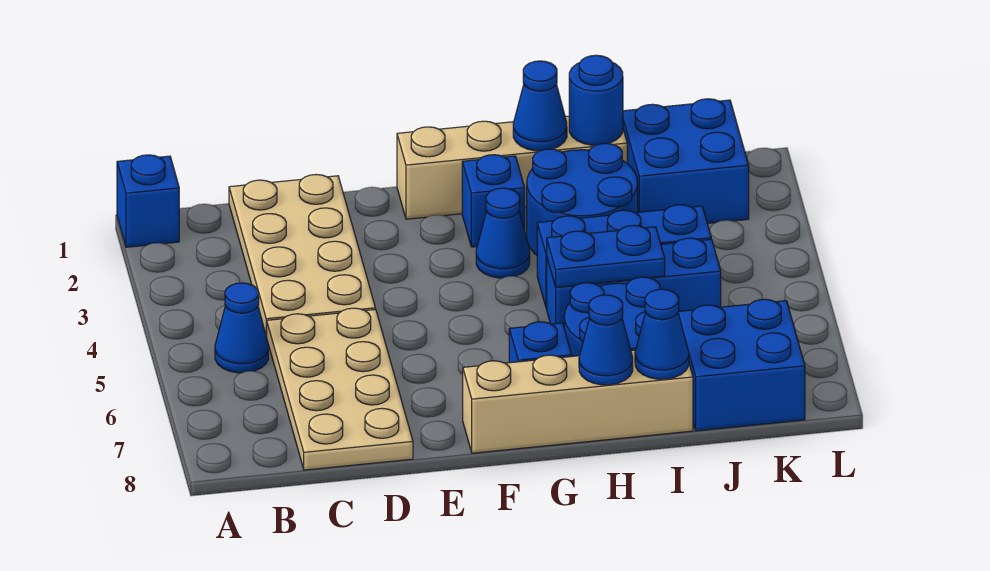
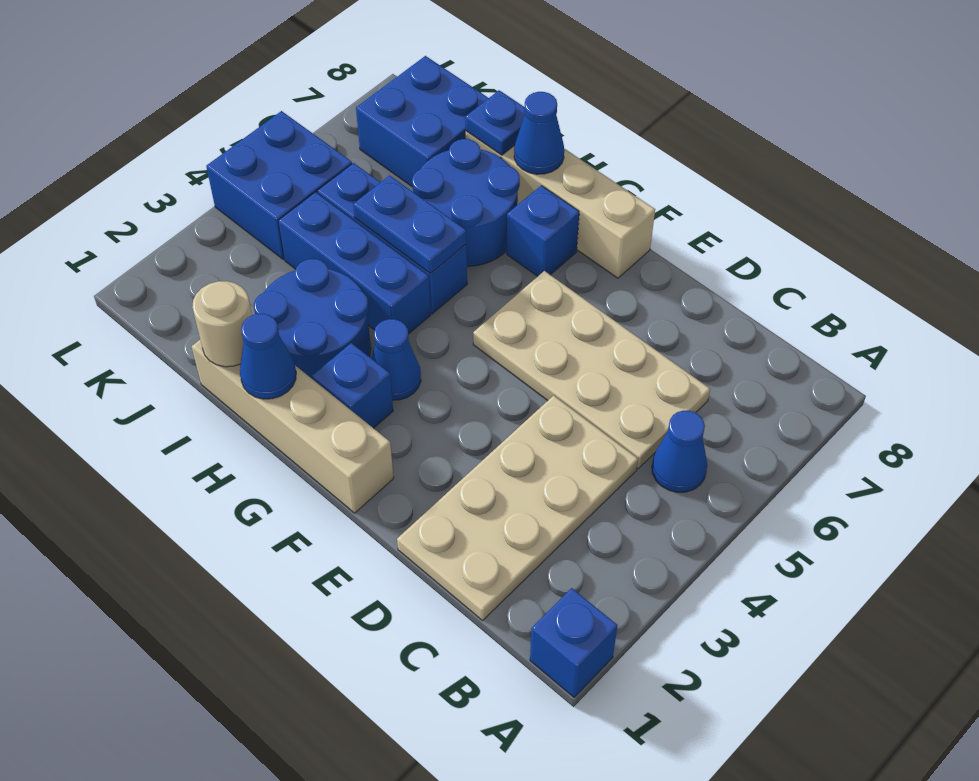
tan plate C5:D8 level 1 -> tan plate C5:F6 level 1
blue round brick I1 level 2 -> tan round brick I1 level 2
blue cone I8 level 2 -> blue plate I8 level 2
blue brick J1:K2 level 1 -> blue brick K4:L5 level 1

